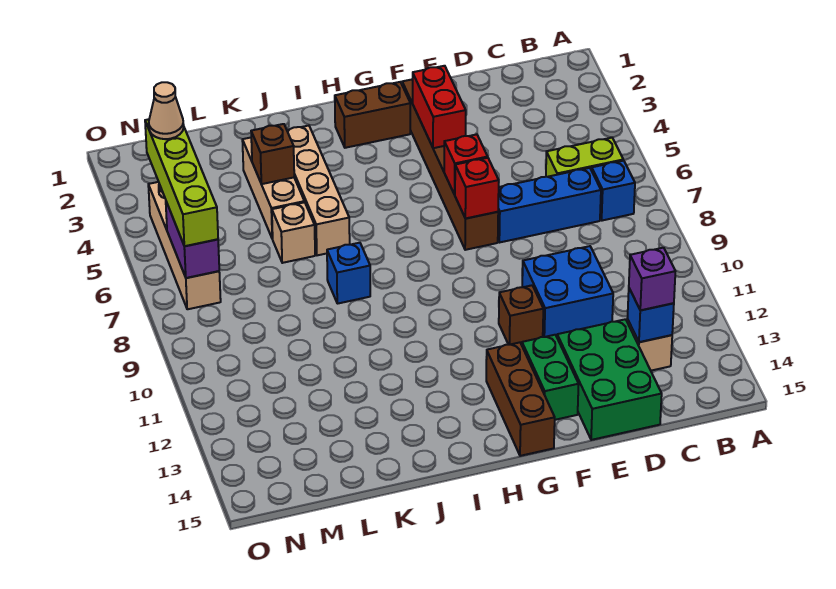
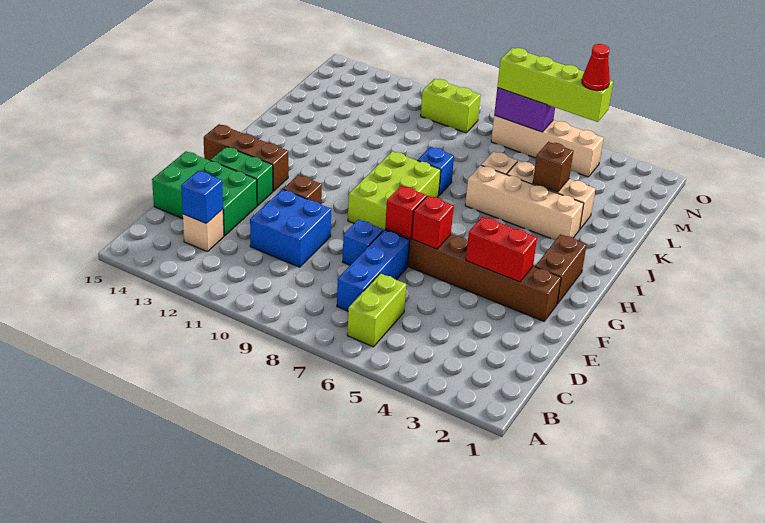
blue brick B7 level 1 -> blue brick E8 level 1
purple brick C13 level 3 -> none
none -> lime brick G8:I9 level 1
tan cone N4 level 4 -> red cone N4 level 4
none -> lime brick N9:N10 level 1

